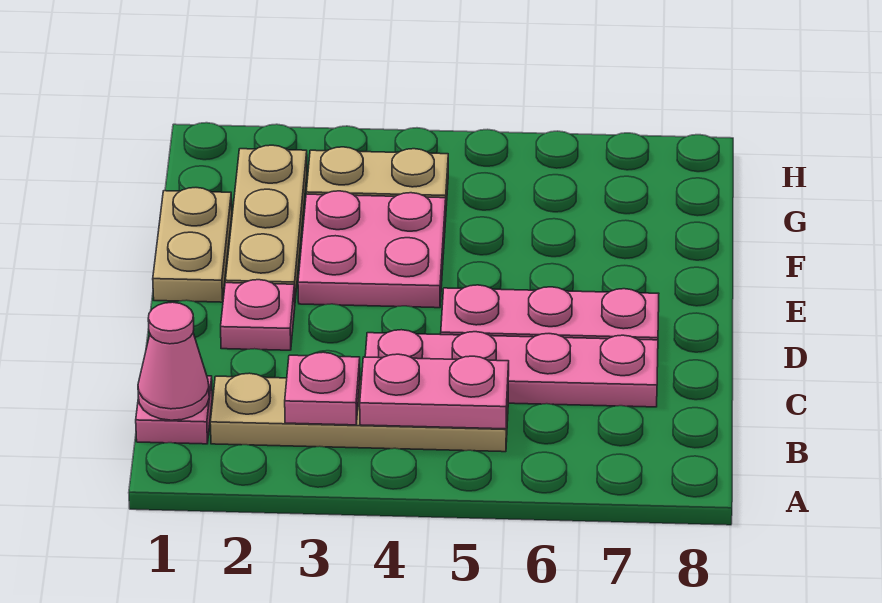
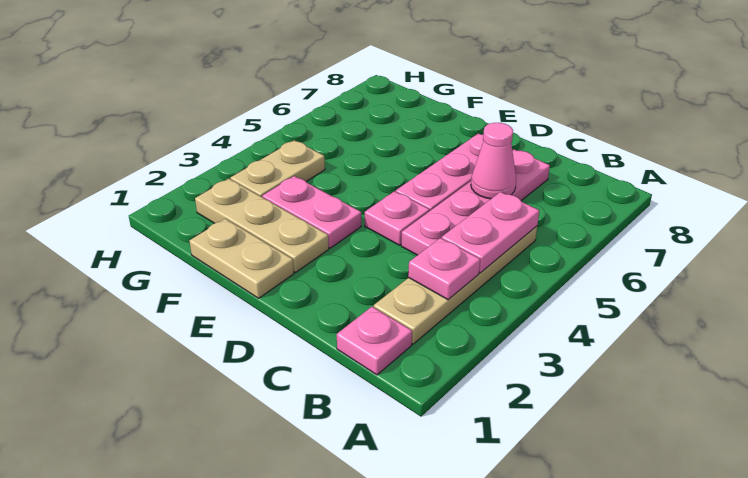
pink cone B1 level 2 -> pink cone C6 level 2
pink plate D2 level 1 -> pink plate D4 level 1
pink plate E3:F4 level 1 -> pink plate E3:F3 level 1

